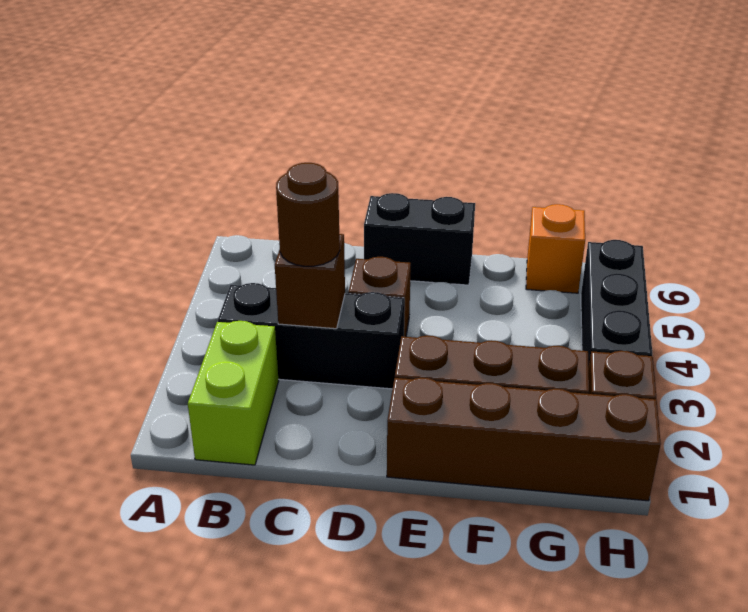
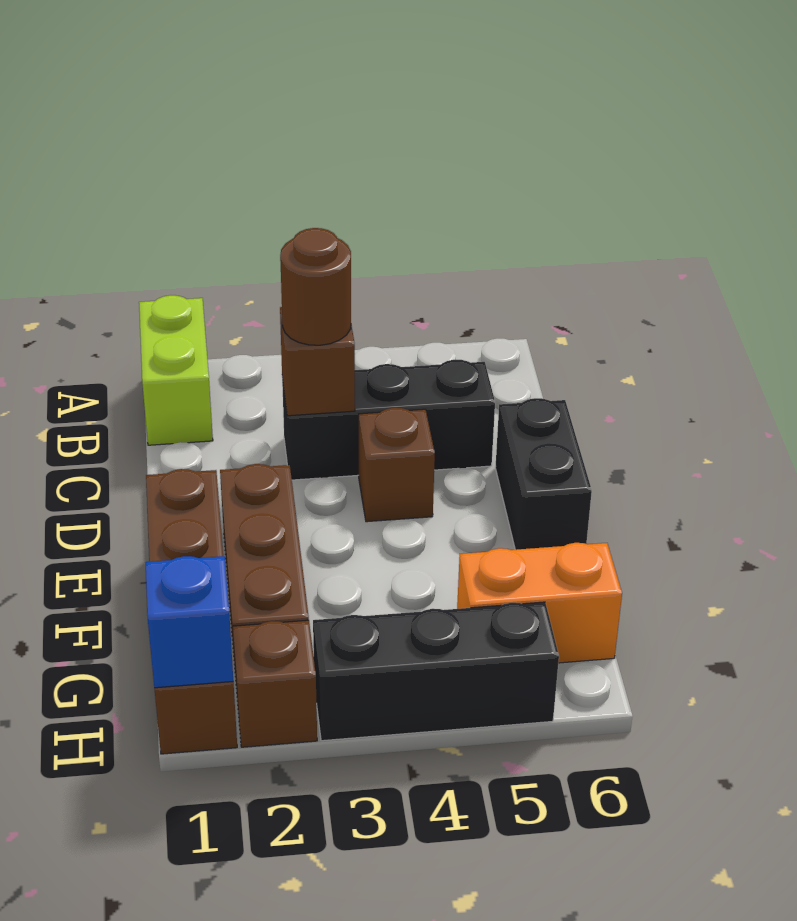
lime brick B1:B2 level 1 -> lime brick A1:B1 level 1
black brick B3:D3 level 1 -> black brick C3:C5 level 1
orange brick G6 level 1 -> orange brick G5:G6 level 1
none -> blue brick H1 level 2

